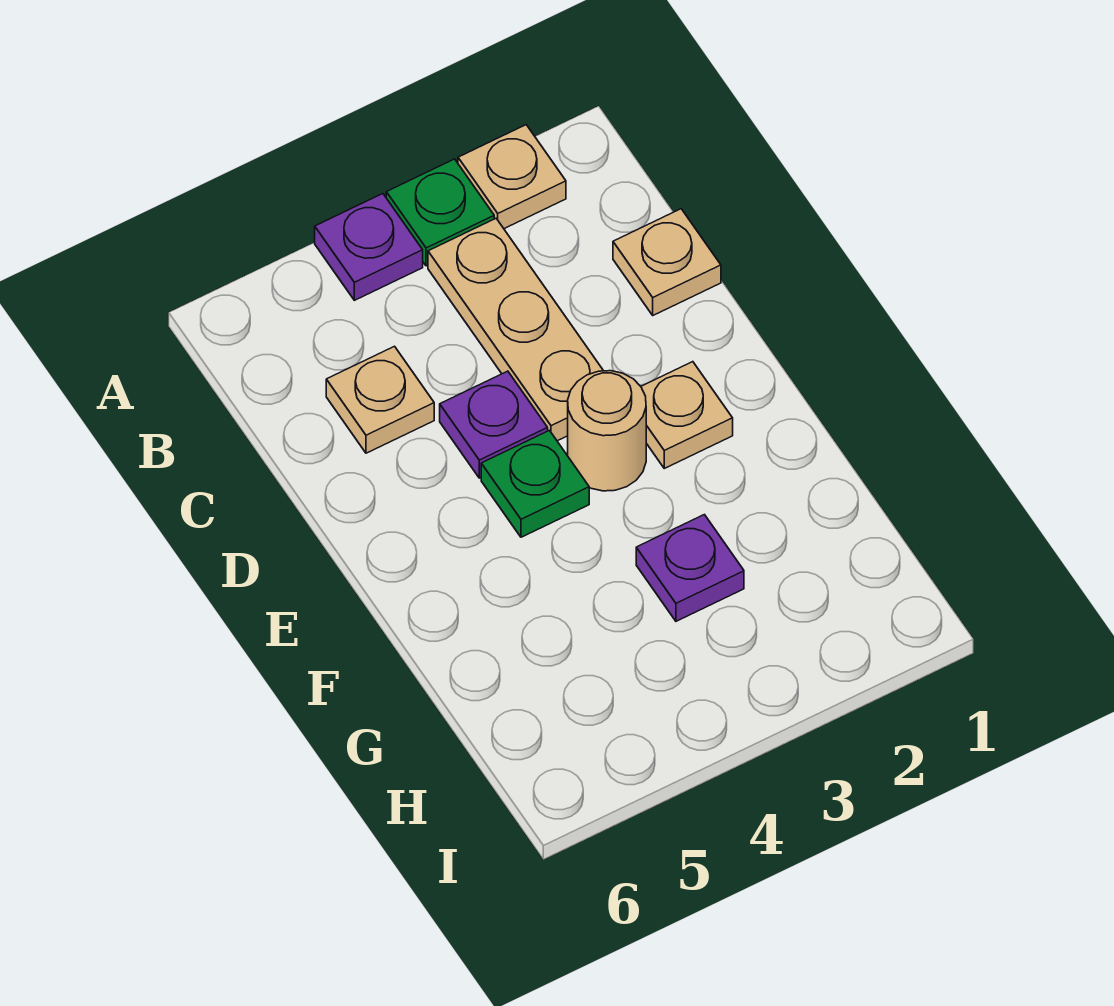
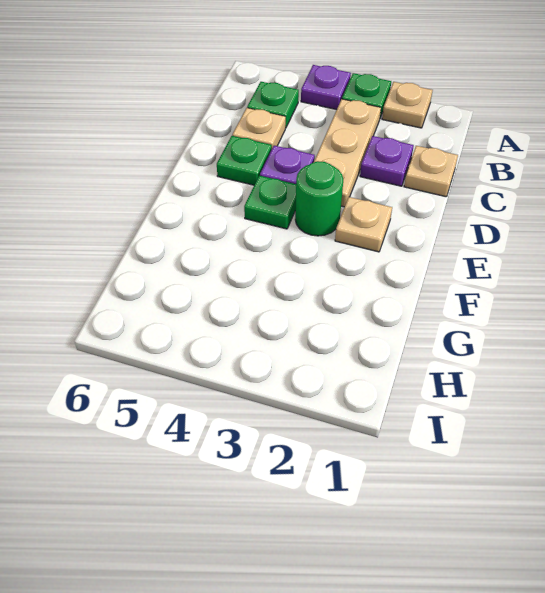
none -> green plate B5 level 1
none -> green plate D5 level 1
tan round brick E3 level 1 -> green round brick E3 level 1
purple plate G3 level 1 -> purple plate C2 level 1

